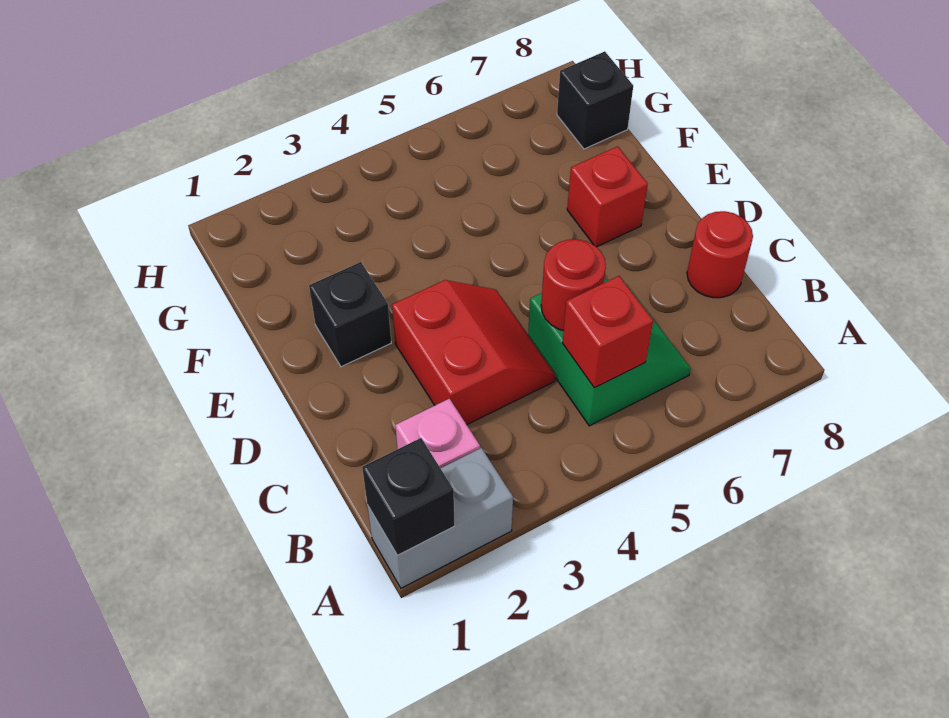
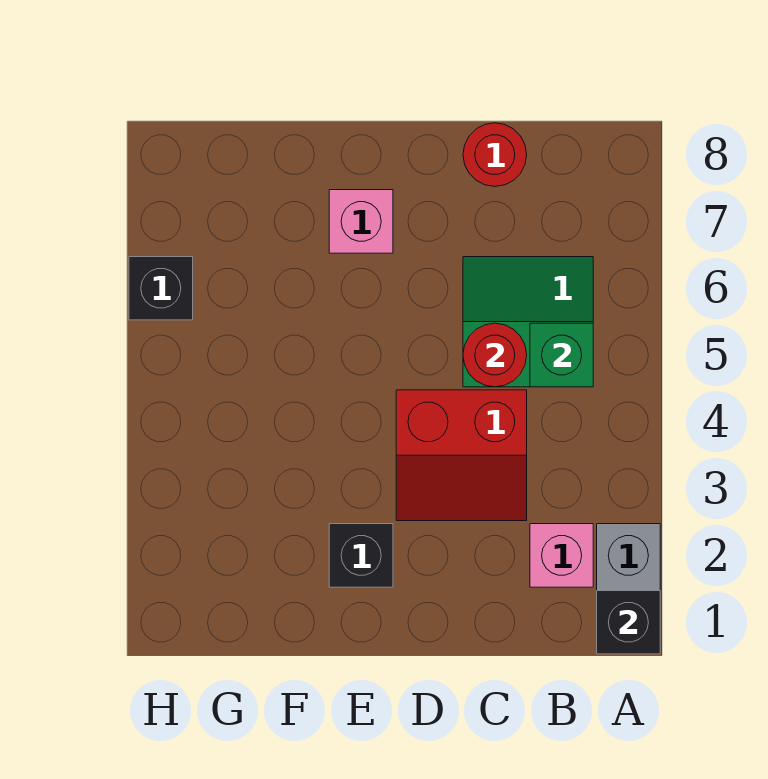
red brick B5 level 2 -> green brick B5 level 2
red slope C3:D4 level 1 top 3 -> red slope C3:D4 level 1 top 4
red brick E7 level 1 -> pink brick E7 level 1
black brick G8 level 1 -> black brick H6 level 1

